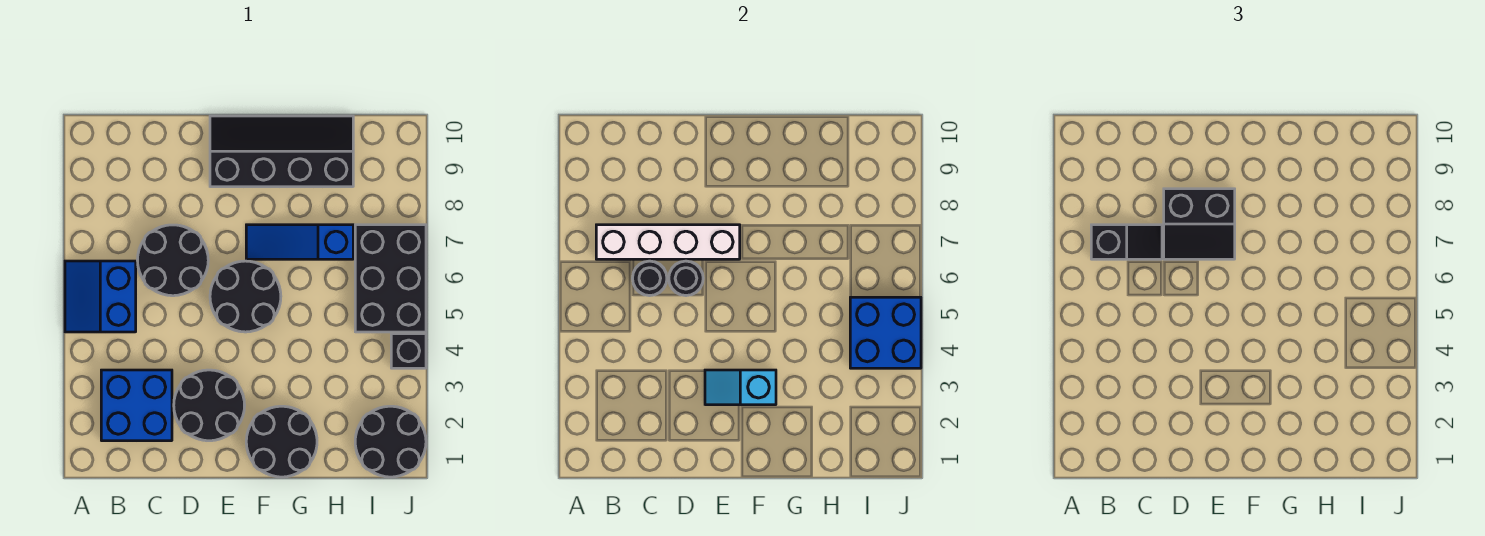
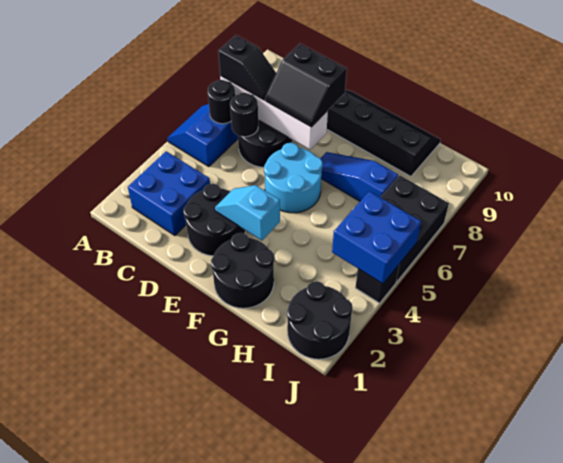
black round brick D6 level 2 -> black round brick B6 level 2
black round brick E5:F6 level 1 -> cyan round brick E5:F6 level 1

